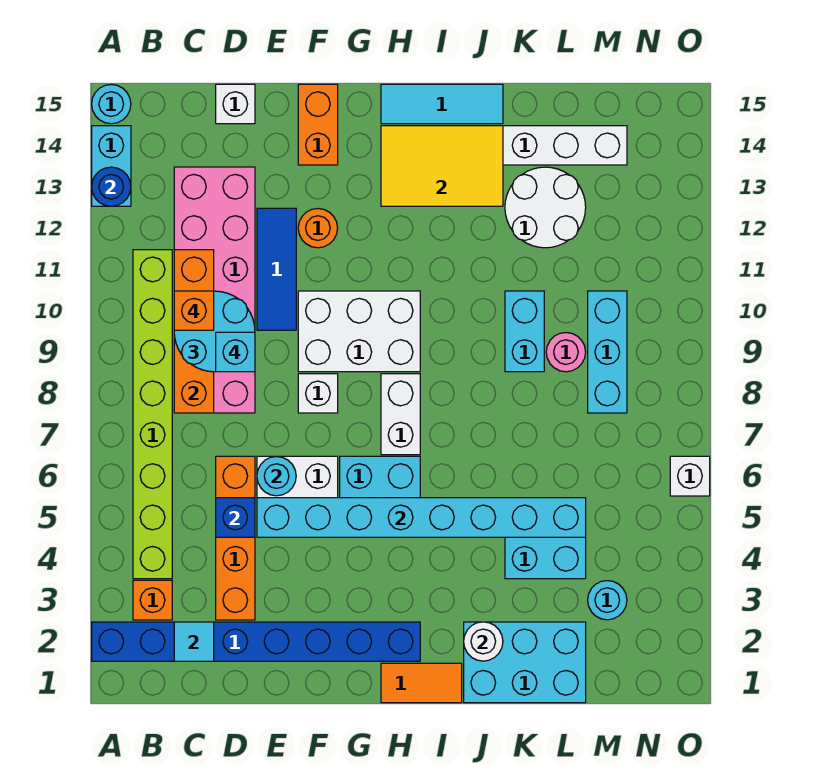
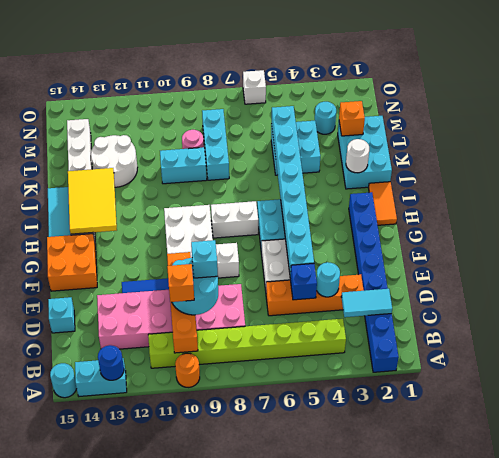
orange brick B3 level 1 -> orange brick L2 level 2
cyan tile C2 level 2 -> cyan tile C2:C3 level 2
orange brick C8:C11 level 2 -> orange brick B10:E10 level 2
white brick D15 level 1 -> cyan brick D15 level 1
cyan round brick E6 level 2 -> cyan round brick D4 level 2
orange round brick F12 level 1 -> orange round brick A10 level 1
orange brick F14:F15 level 1 -> orange brick F14:G15 level 1
cyan brick M8:M10 level 1 -> cyan brick K8:M8 level 1

